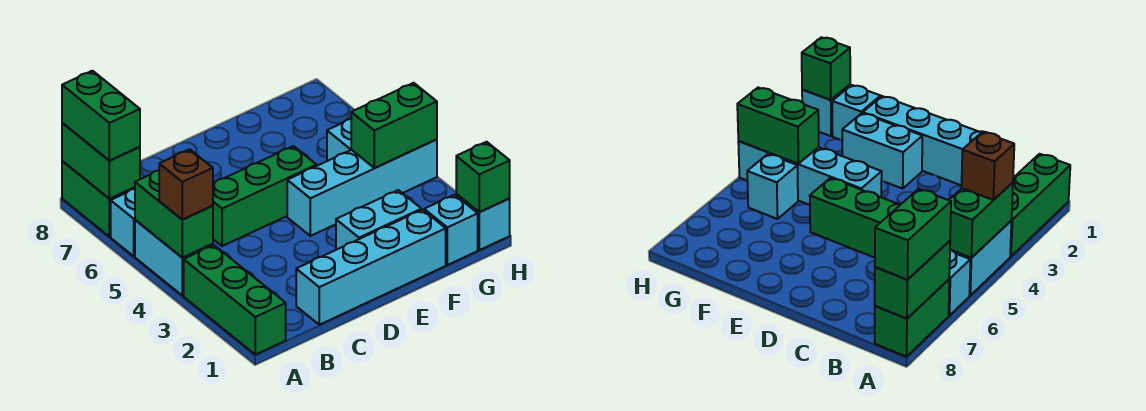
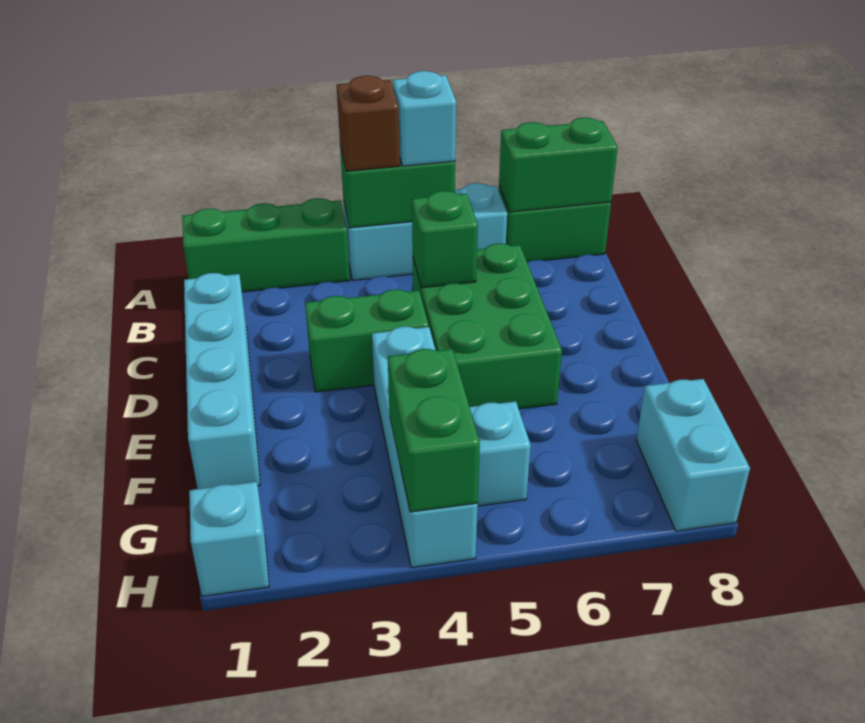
green brick A7:A8 level 3 -> green brick D3:D4 level 1
green brick C5:E5 level 1 -> green brick C5:E6 level 1
cyan brick E2:F2 level 1 -> cyan brick G8:H8 level 1
cyan brick G1 level 1 -> cyan brick A5 level 3
green brick H1 level 2 -> green brick C5 level 2

